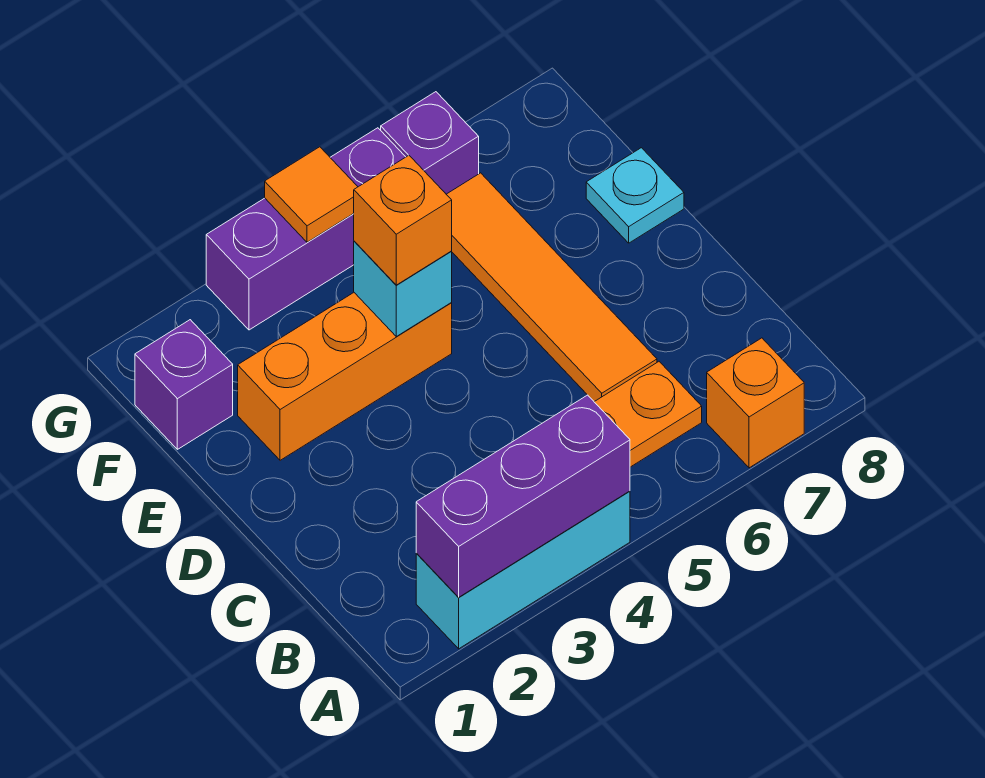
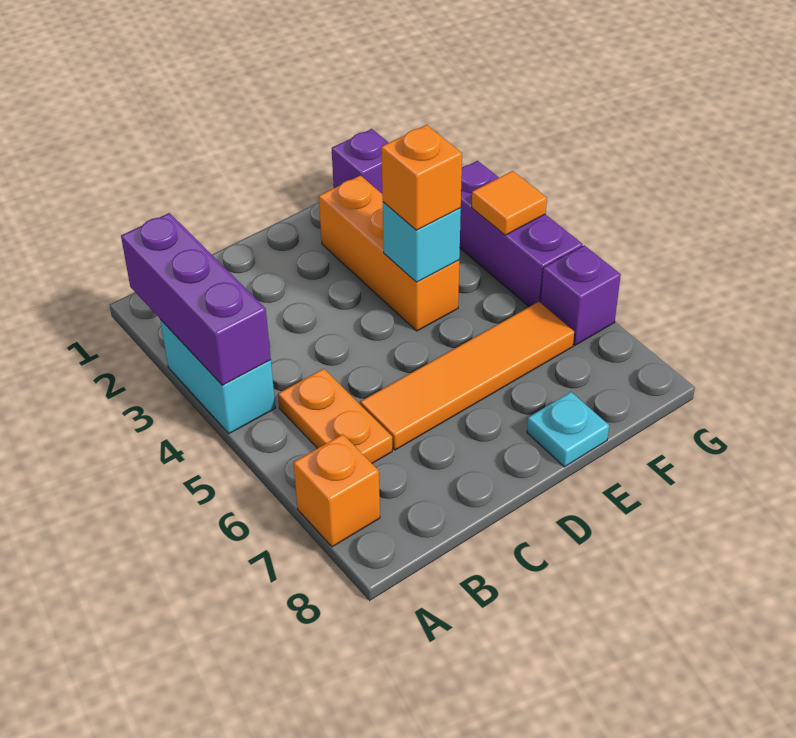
cyan brick A2:A4 level 1 -> cyan brick A3:A4 level 1

